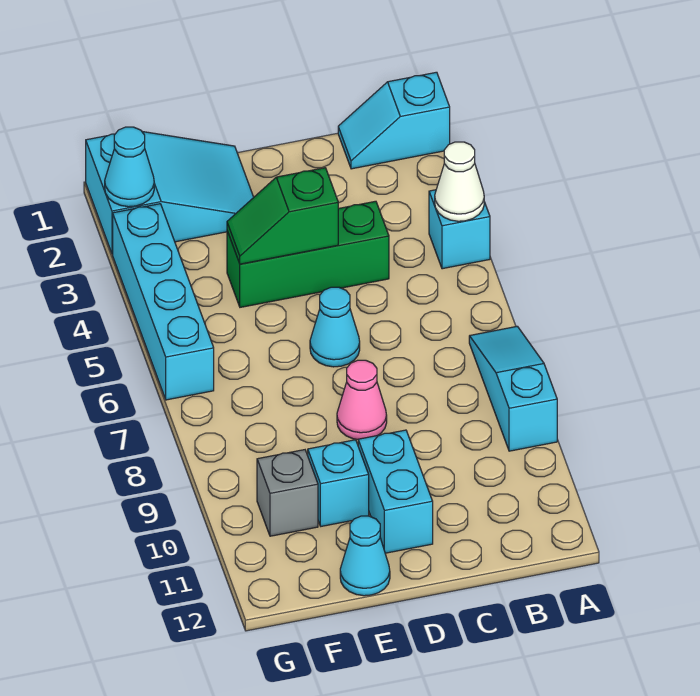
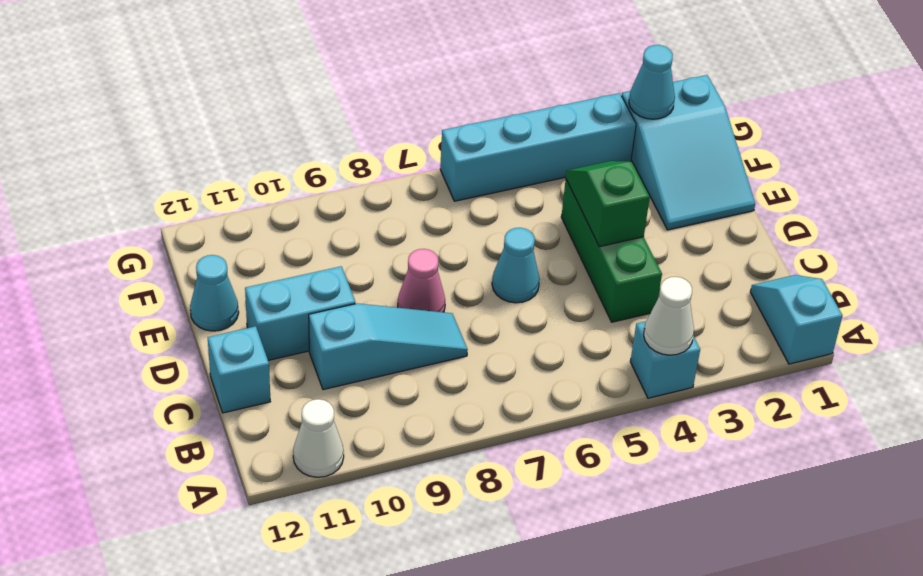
cyan slope A7:A9 level 1 top 9 -> cyan slope C8:C10 level 1 top 10
none -> white cone A11 level 1
cyan brick E10 level 1 -> cyan brick C12 level 1
grey brick F10 level 1 -> none

